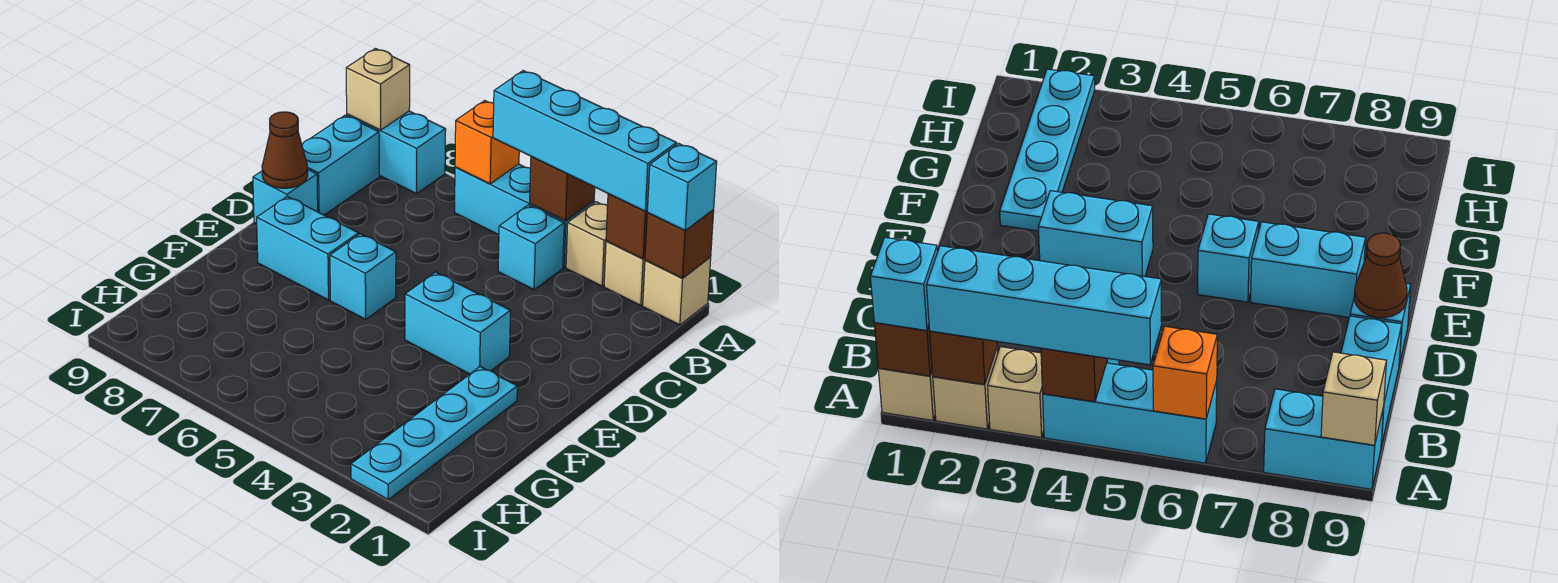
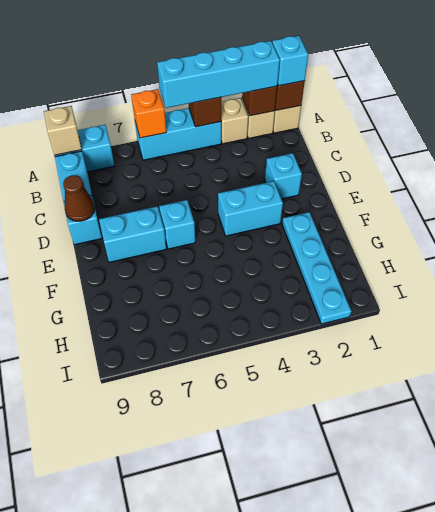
cyan brick B4 level 1 -> cyan brick D2 level 1

